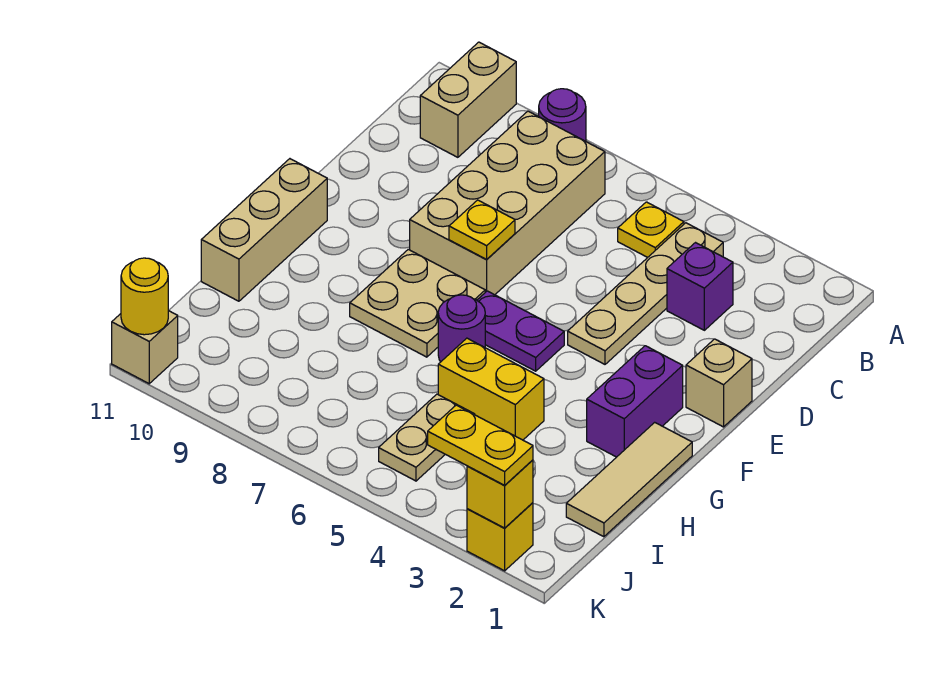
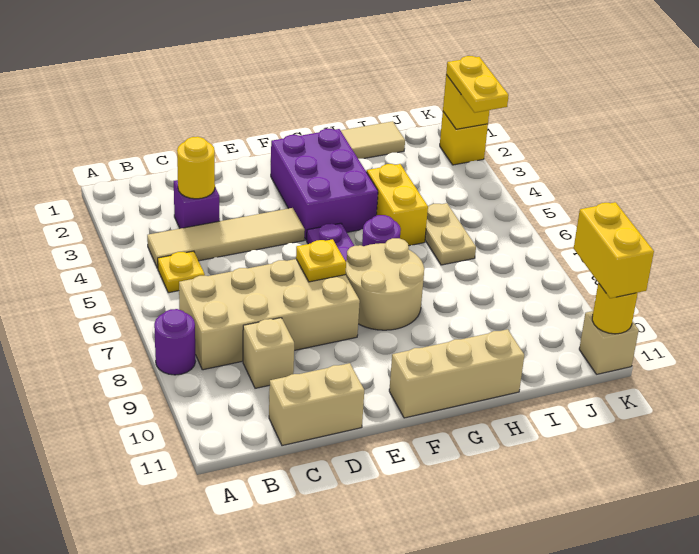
tan brick A10:B10 level 1 -> tan brick C11:D11 level 1
tan plate B4:E4 level 1 -> tan tile B4:E4 level 1
none -> yellow round brick C3 level 2
tan brick E1 level 1 -> tan brick C9 level 1
purple brick F2:G2 level 1 -> purple brick F2:G4 level 1
tan plate F7:G8 level 1 -> tan round brick F7:G8 level 1
tan plate I5:J5 level 1 -> tan plate I5:I6 level 1
none -> yellow brick K10:K11 level 3

